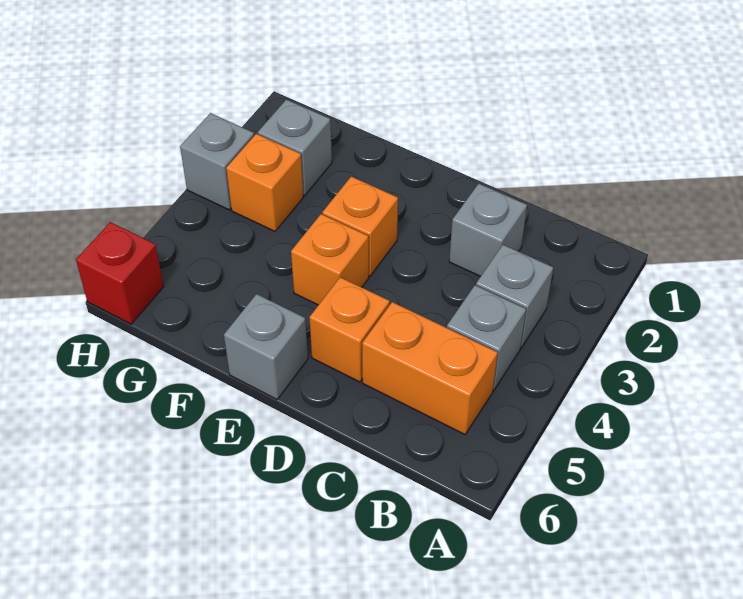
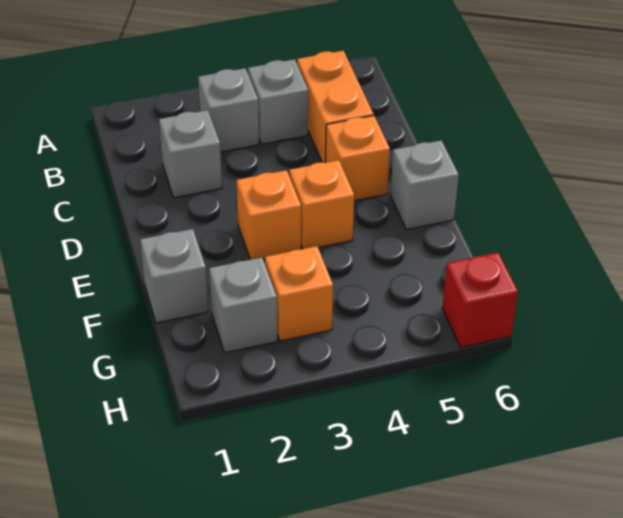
grey brick H3 level 1 -> grey brick F1 level 1

